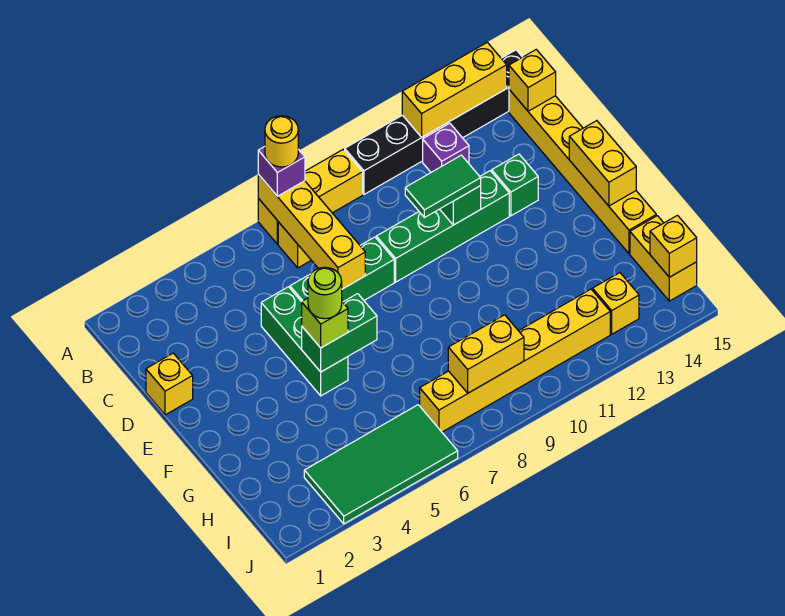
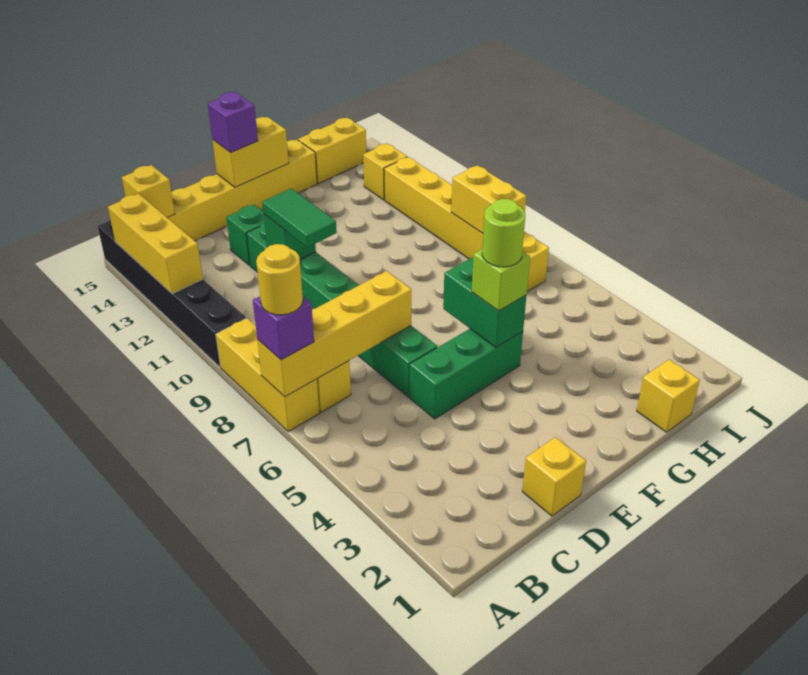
purple brick B12 level 1 -> purple brick E15 level 3
green tile I3:J6 level 1 -> none
yellow brick I15 level 2 -> yellow brick H1 level 1

